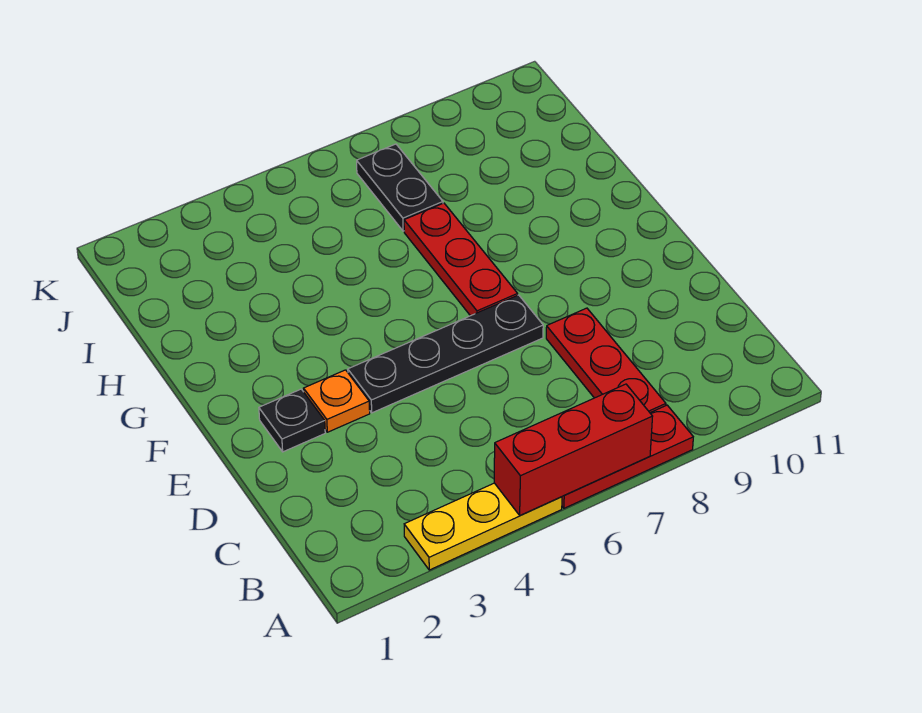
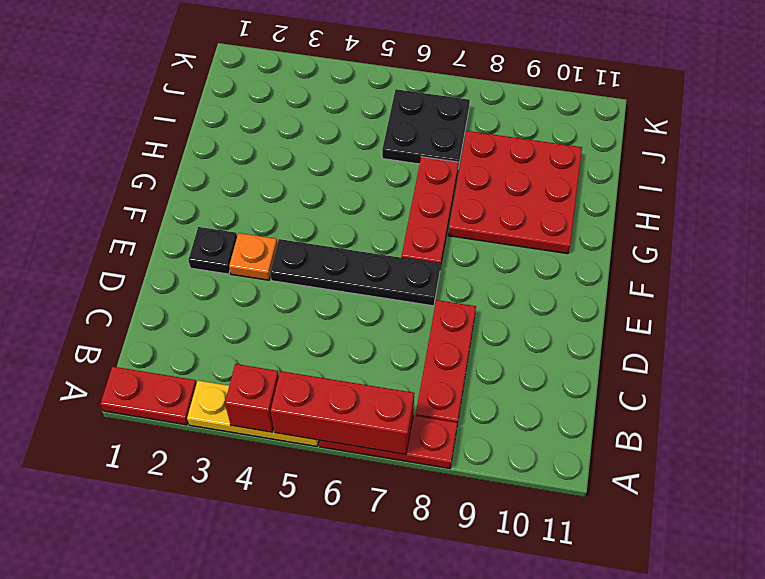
none -> red plate A1:A2 level 1
none -> red brick A4 level 2
none -> red plate G8:I10 level 1
black plate I7:J7 level 1 -> black plate I6:J7 level 1

